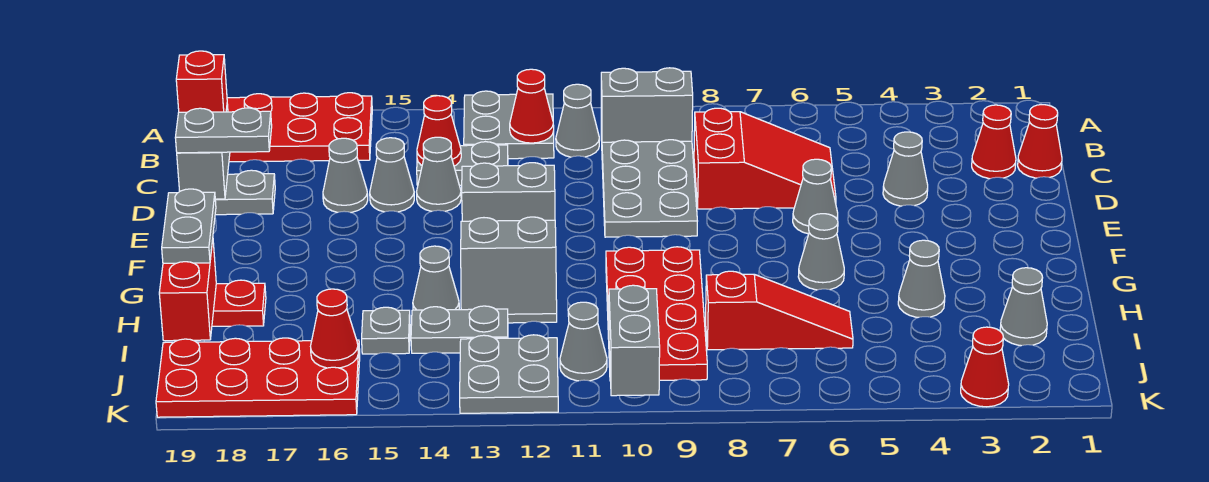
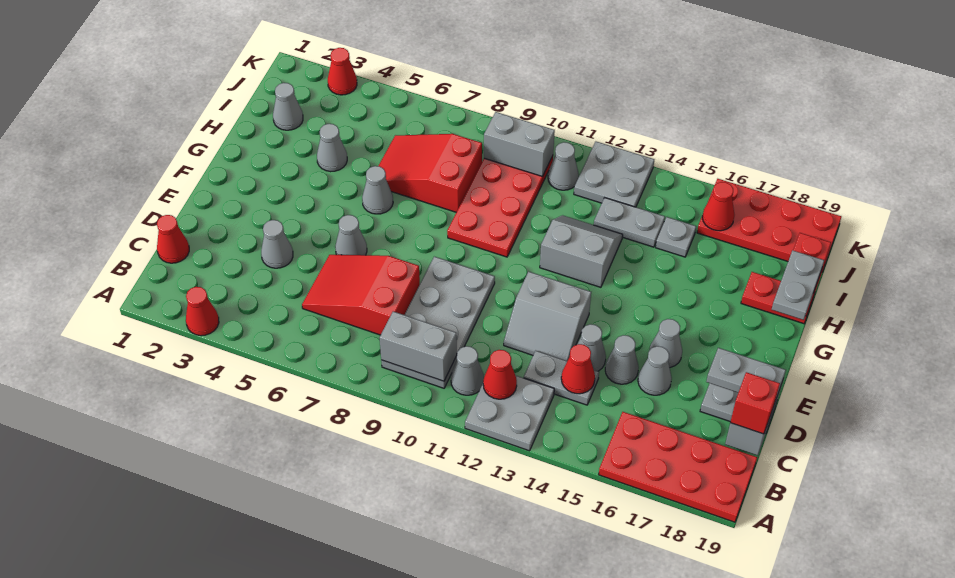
red cone C2 level 1 -> red cone A3 level 1
grey cone H14 level 1 -> grey cone E16 level 1
red slope I6:I8 level 1 top 8 -> red slope H6:I8 level 1 top 8
grey brick J10:K10 level 2 -> grey brick J9:J10 level 2

